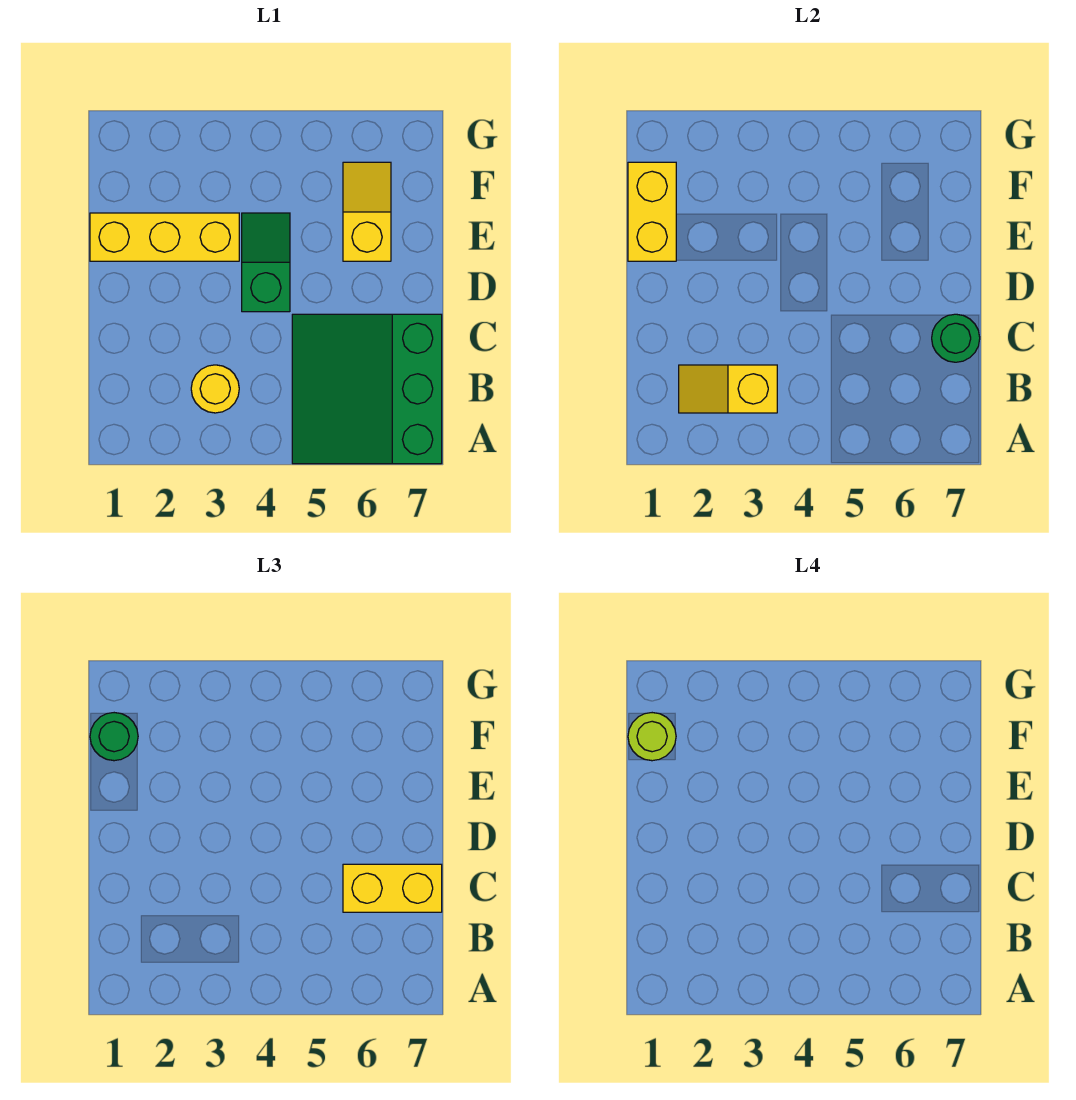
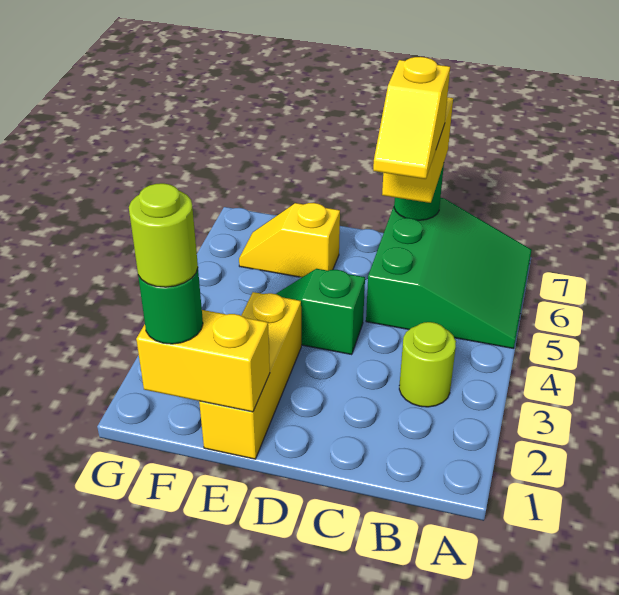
green slope A5:C7 level 1 top 7 -> green slope A5:C7 level 1 top C
yellow slope B2:B3 level 2 top 3 -> yellow slope C5:C6 level 4 top 6
yellow round brick B3 level 1 -> lime round brick B3 level 1

